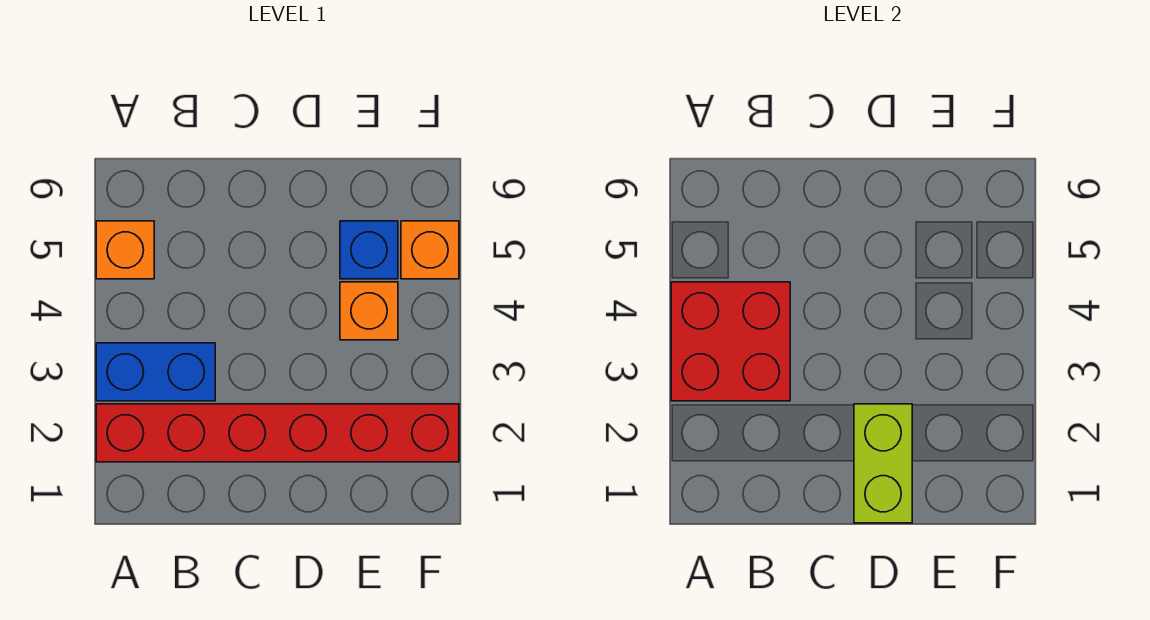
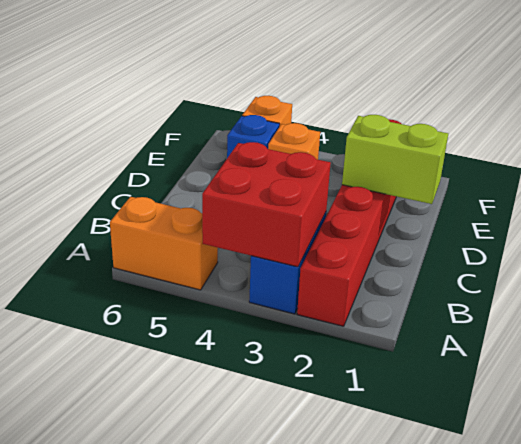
orange brick A5 level 1 -> orange brick A5:A6 level 1

